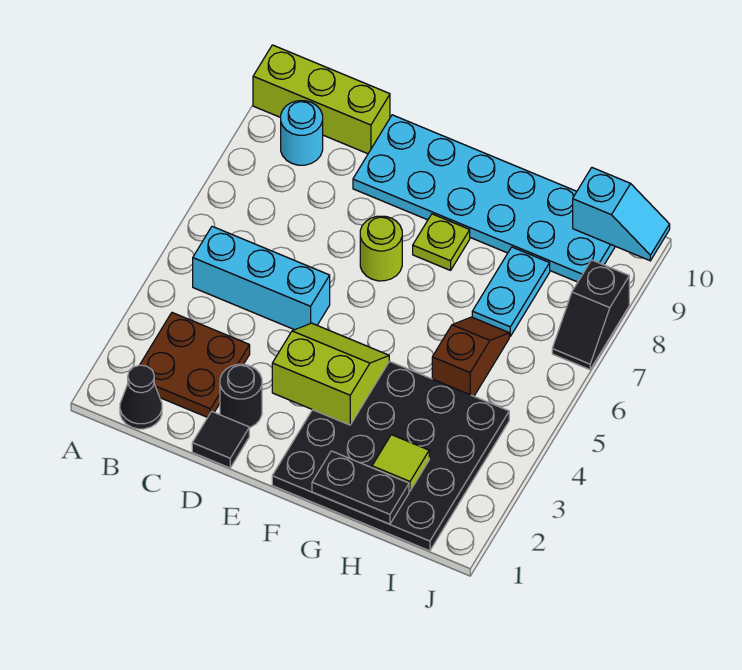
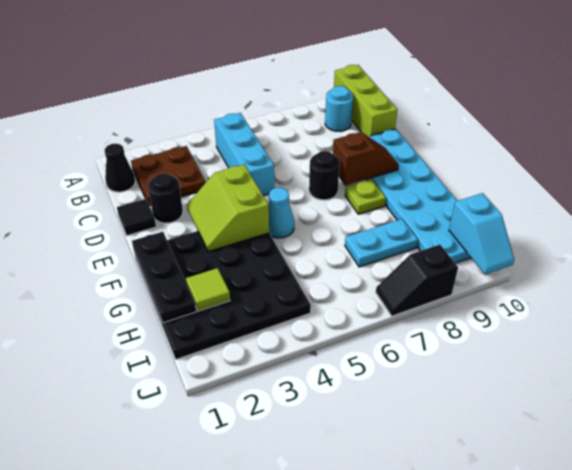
lime slope E3:F4 level 2 top 3 -> lime slope E3:F4 level 2 top 4
lime round brick E7 level 1 -> black round brick E7 level 1
none -> cyan cone F5 level 1
black plate G1:H1 level 2 -> black plate F1:H1 level 2
brown slope H5:H6 level 1 top 5 -> brown slope E8:E9 level 2 top 8

